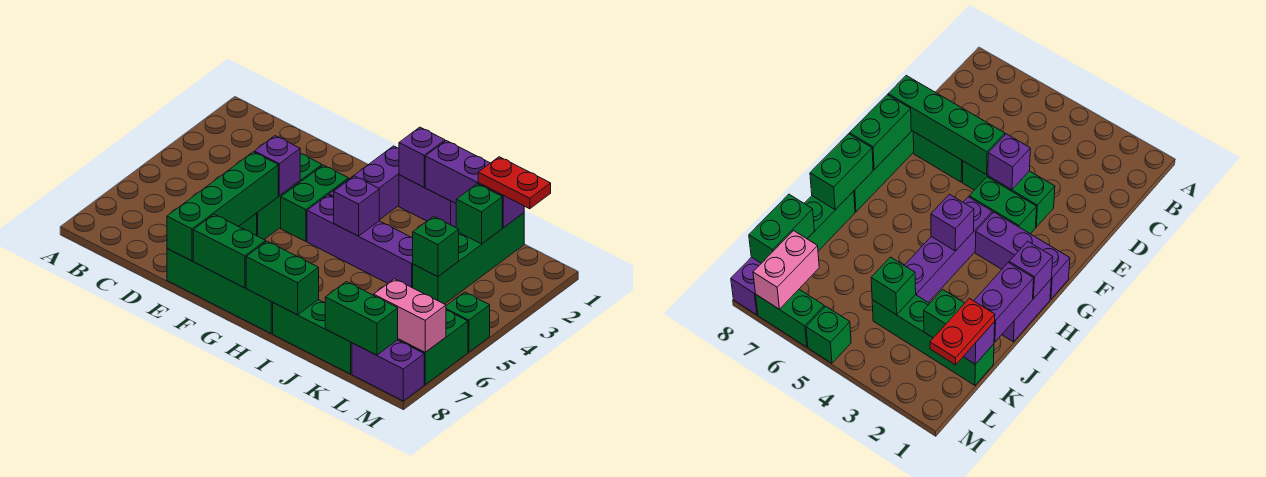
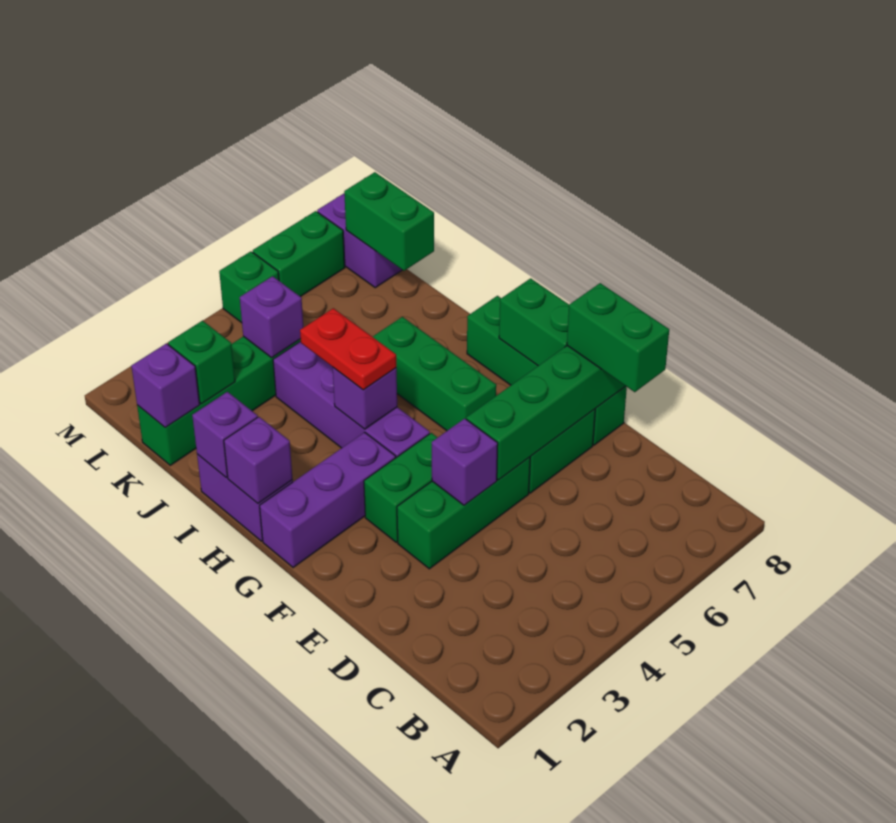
green brick H8:I8 level 2 -> green brick D8:E8 level 3
purple brick I1:J1 level 2 -> purple brick I1 level 2
green brick I8:K8 level 1 -> green brick G6:I6 level 1
red plate K1:L1 level 3 -> red plate H4:I4 level 3
green brick K4 level 2 -> purple brick K4 level 2
pink brick L7:M7 level 2 -> none

